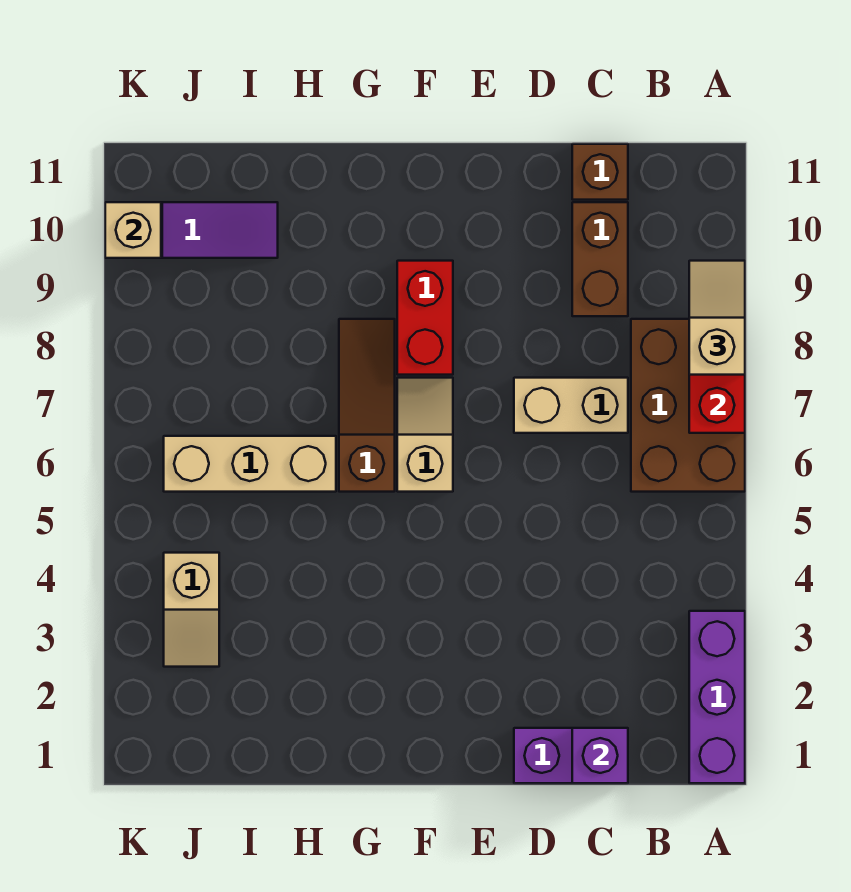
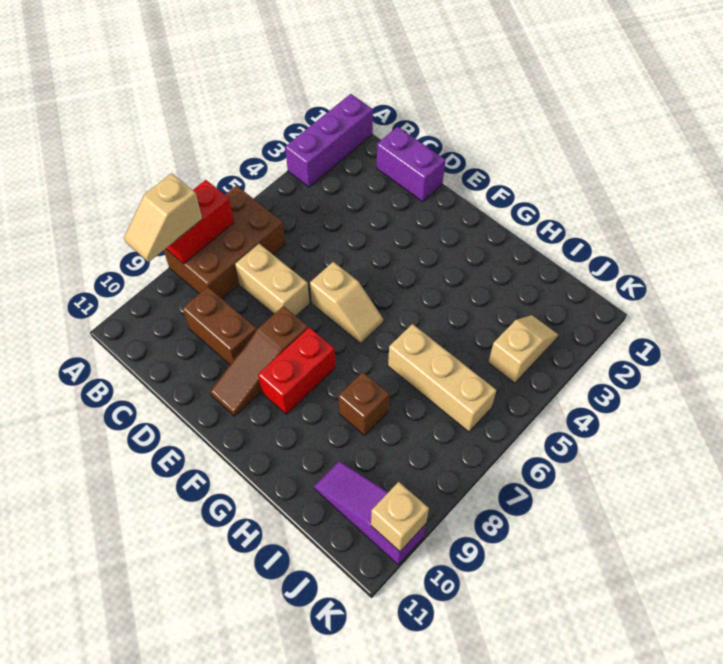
purple brick C1 level 2 -> none
brown brick C9:C10 level 1 -> brown brick C9:D9 level 1
brown brick C11 level 1 -> brown brick H8 level 1
tan slope F6:F7 level 1 top 6 -> tan slope E6:F6 level 1 top E
brown slope G6:G8 level 1 top 6 -> brown slope E8:E10 level 1 top 8

